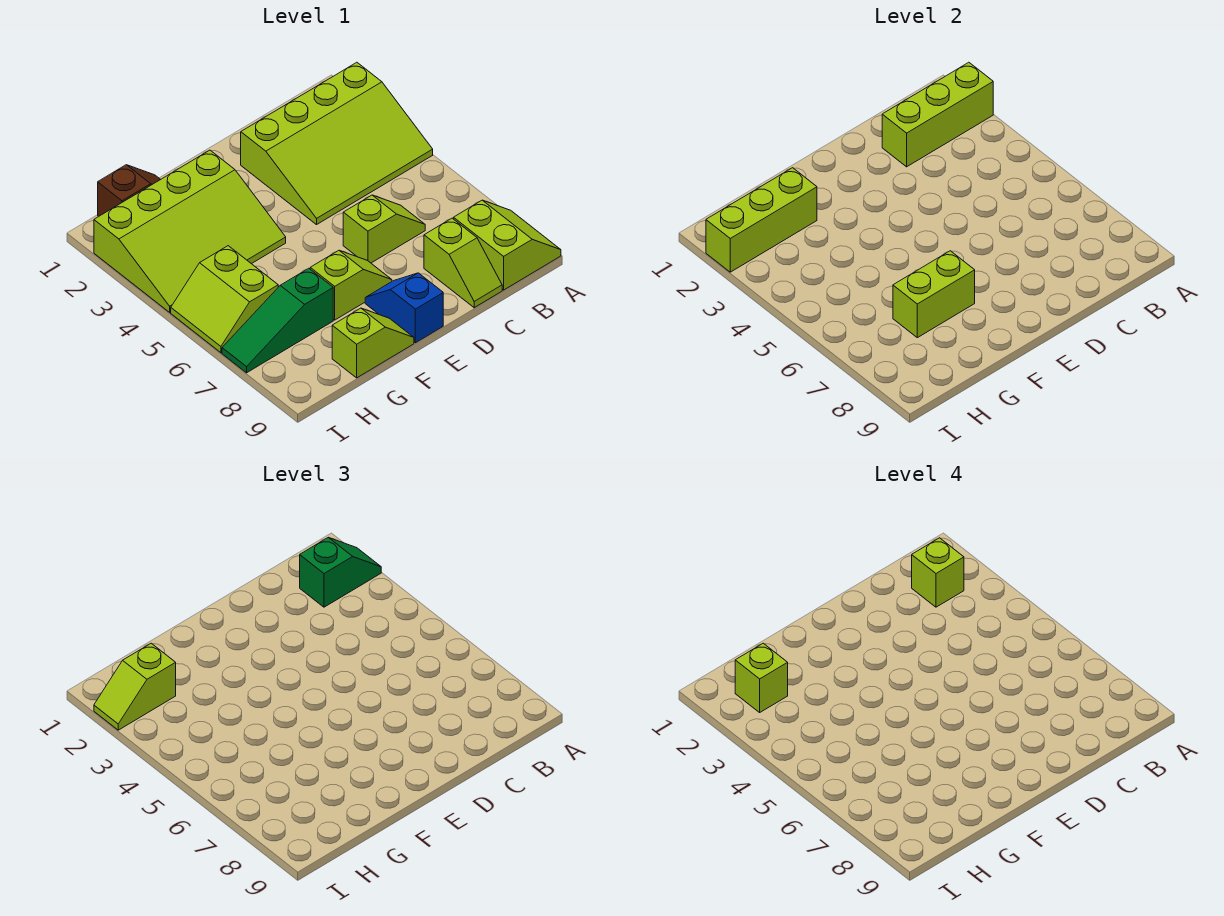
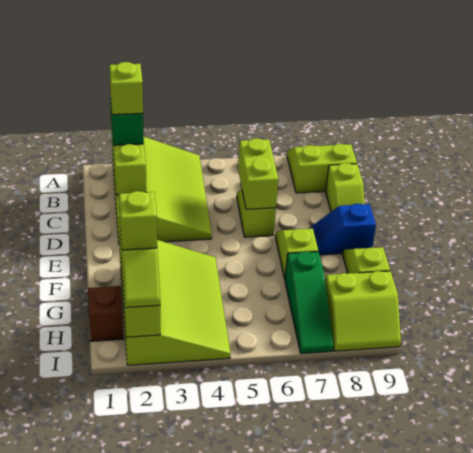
lime slope C8:C9 level 1 top 8 -> lime slope C9:D9 level 1 top C
lime brick F7:G7 level 2 -> lime brick C6:D6 level 2
lime slope H5:I6 level 1 top H -> lime slope H8:I9 level 1 top H

